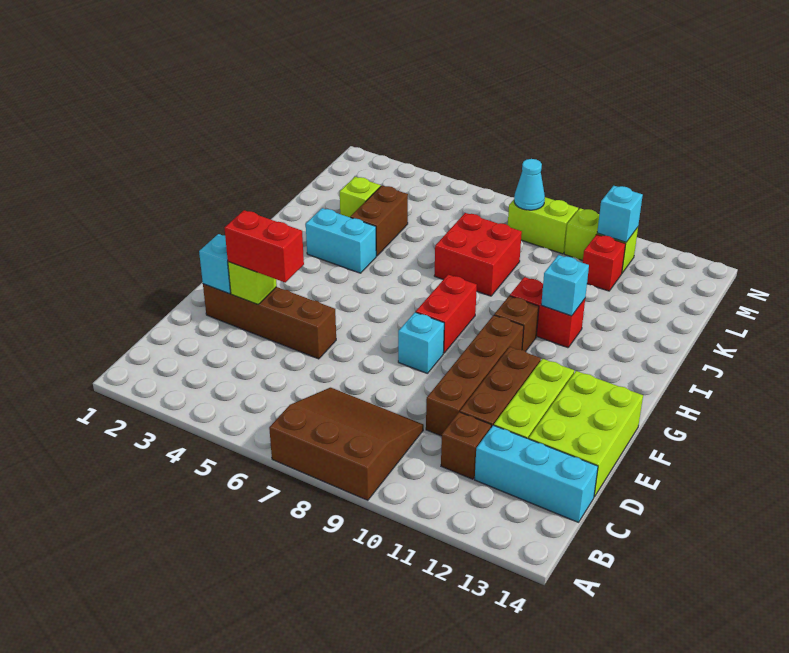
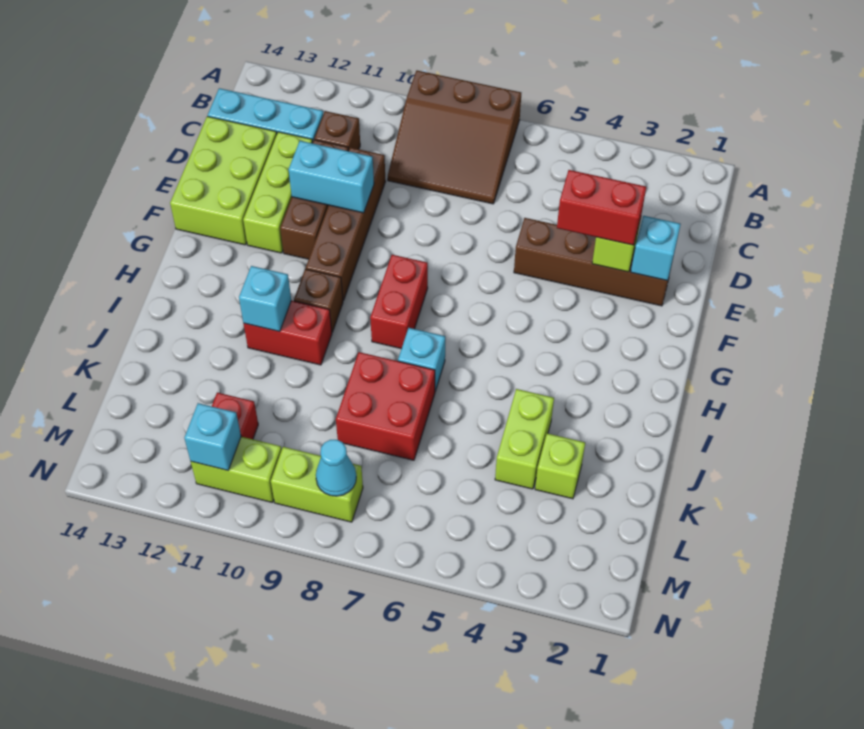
cyan brick F8 level 1 -> cyan brick I7 level 1
cyan brick I3:I4 level 1 -> cyan brick E10:E11 level 2
brown brick J4:K4 level 1 -> lime brick J4:K4 level 1

